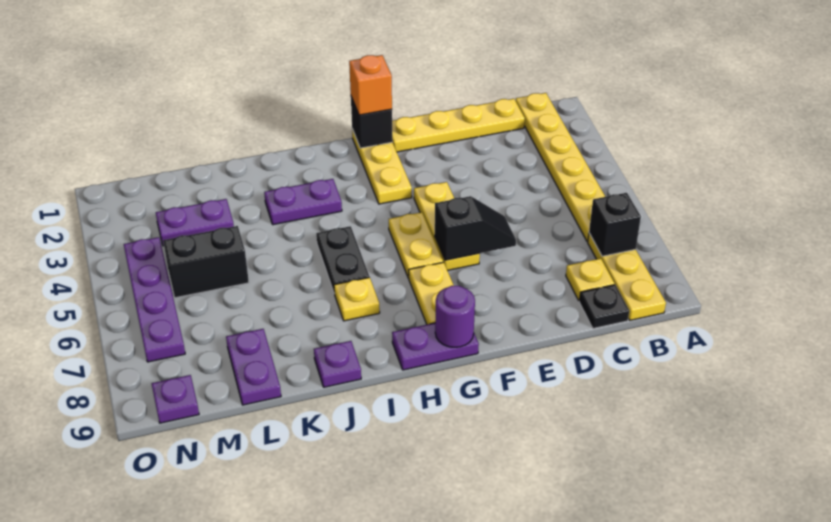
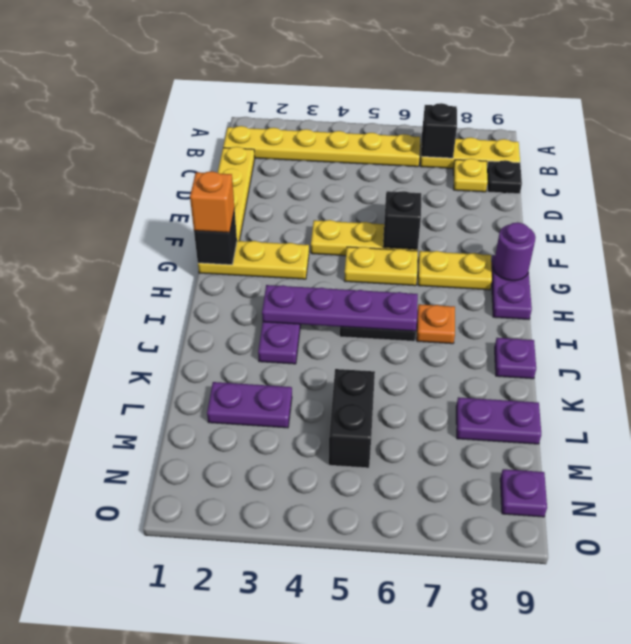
yellow plate I7 level 1 -> orange plate I7 level 1
purple plate L3:M3 level 1 -> purple plate L2:L3 level 1
purple plate N4:N7 level 1 -> purple plate I3:I6 level 2

